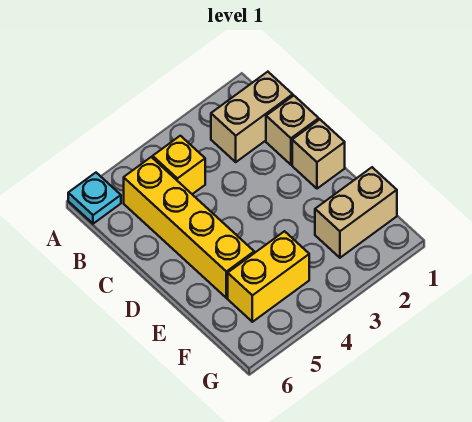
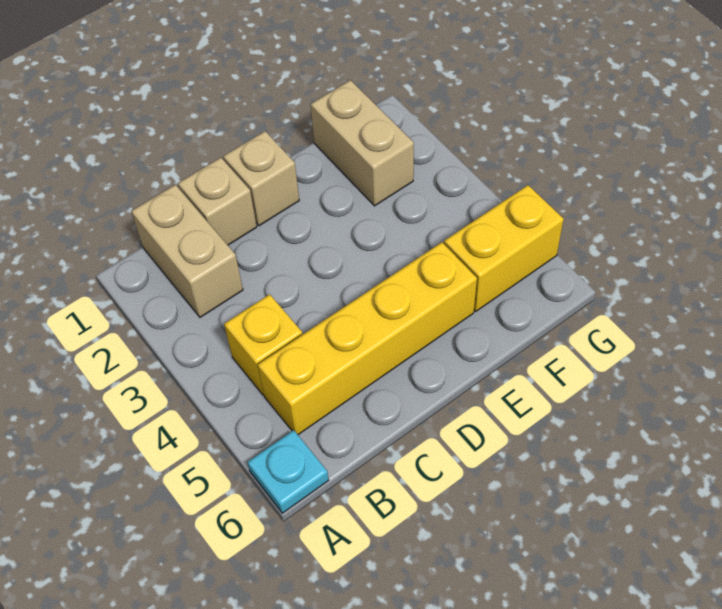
yellow brick F4:F5 level 1 -> yellow brick F5:G5 level 1

